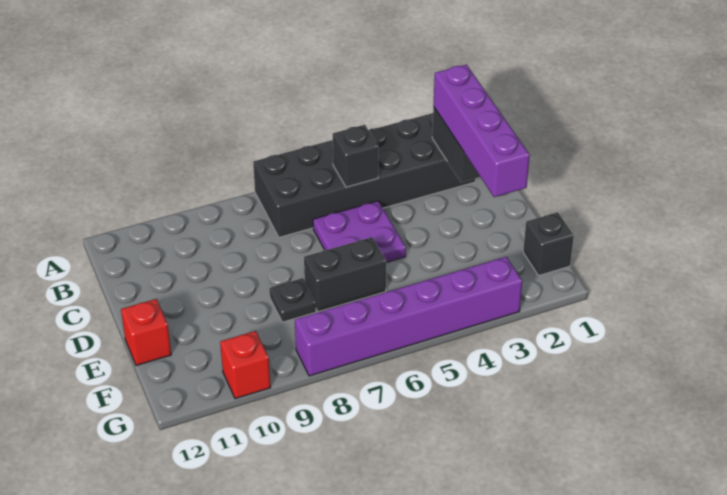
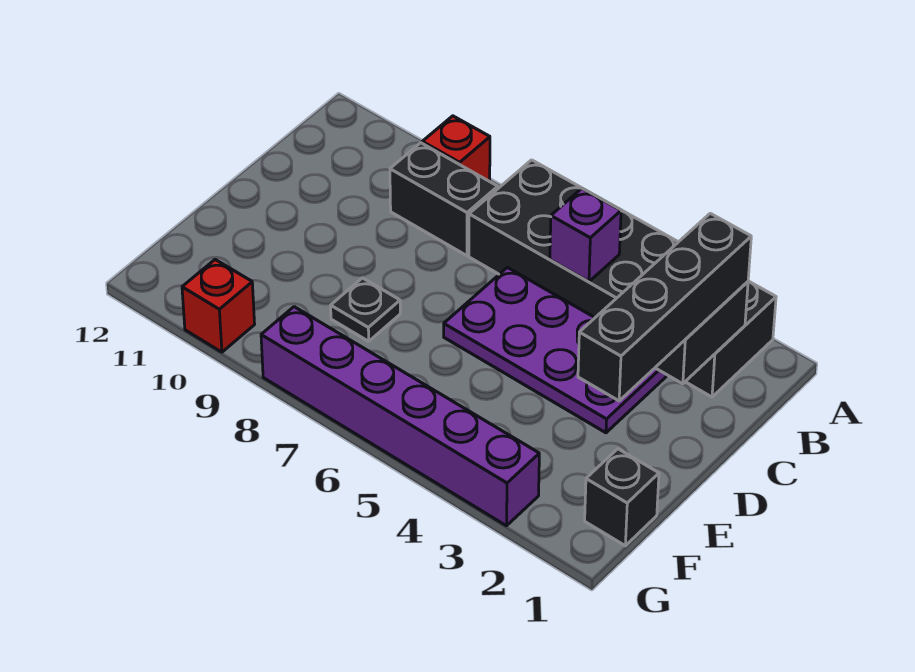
purple brick B2:E2 level 3 -> black brick B2:E2 level 3
black brick B5 level 2 -> purple brick B5 level 2
purple plate C5:D6 level 1 -> purple plate C3:D6 level 1
black brick E6:E7 level 1 -> black brick B8:B9 level 1
red brick E12 level 1 -> red brick A9 level 1

